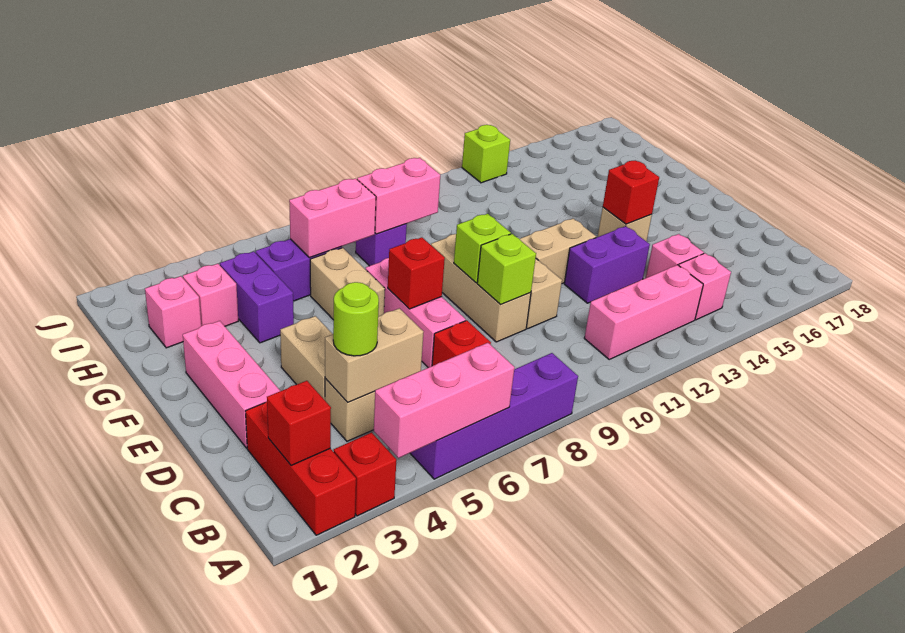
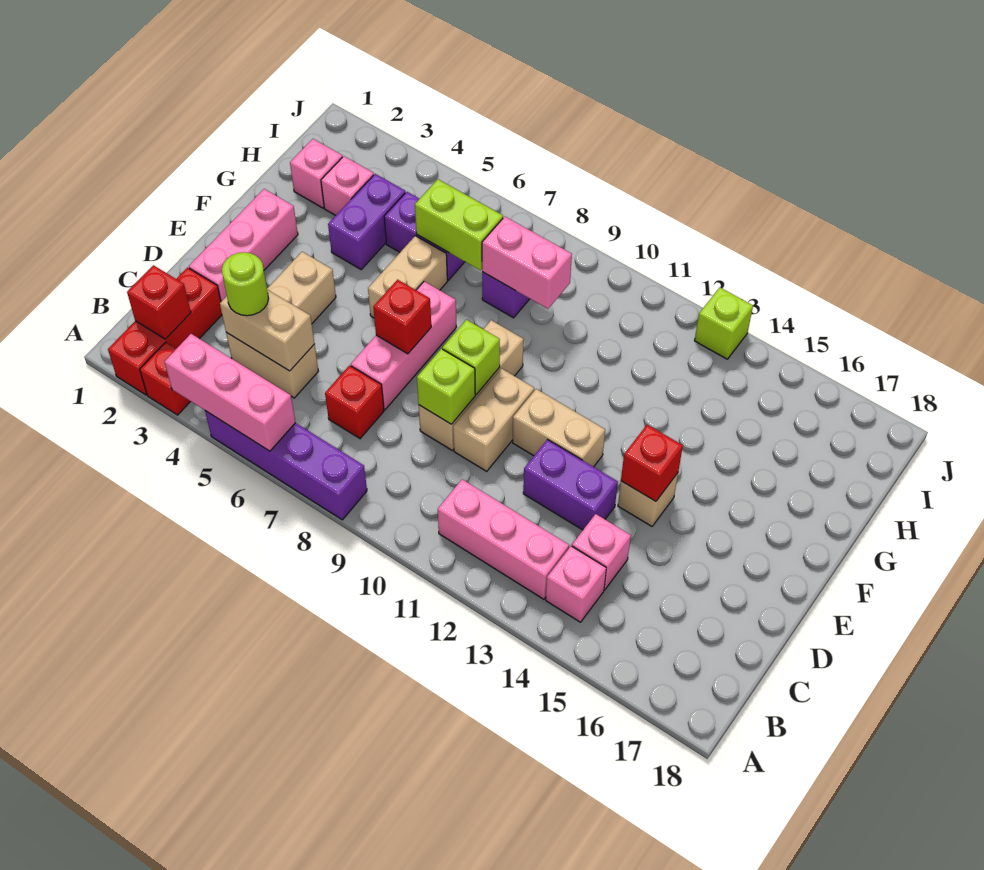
pink brick H6:H7 level 2 -> lime brick H6:H7 level 2

